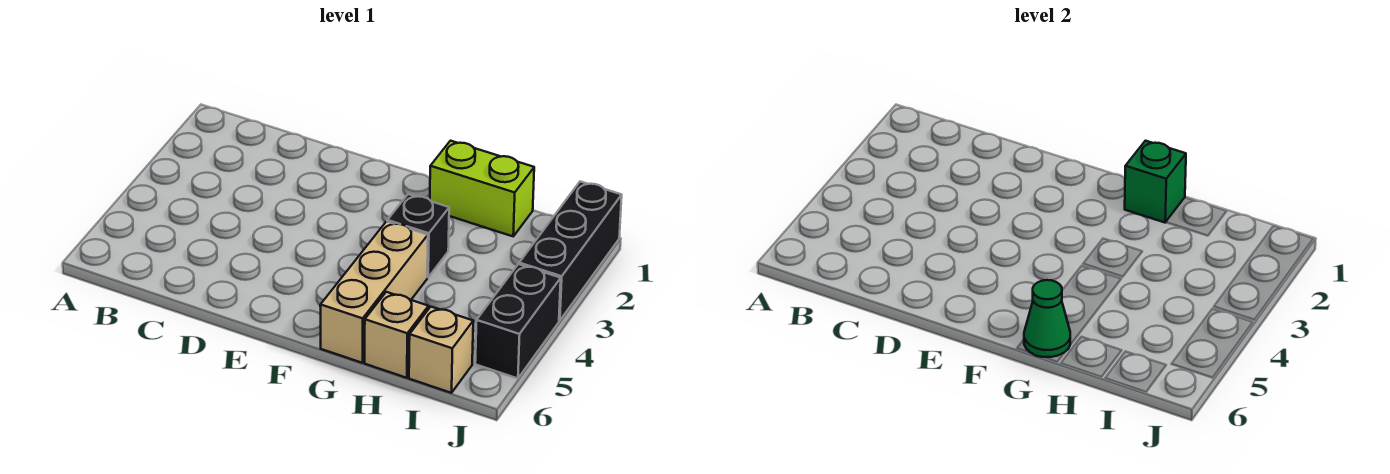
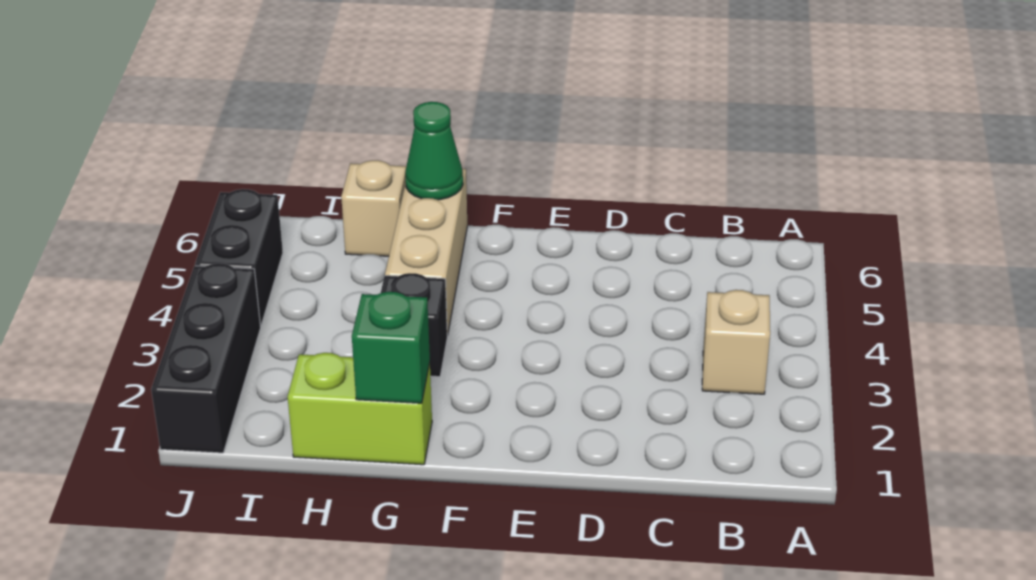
tan brick I6 level 1 -> tan brick B3 level 1

